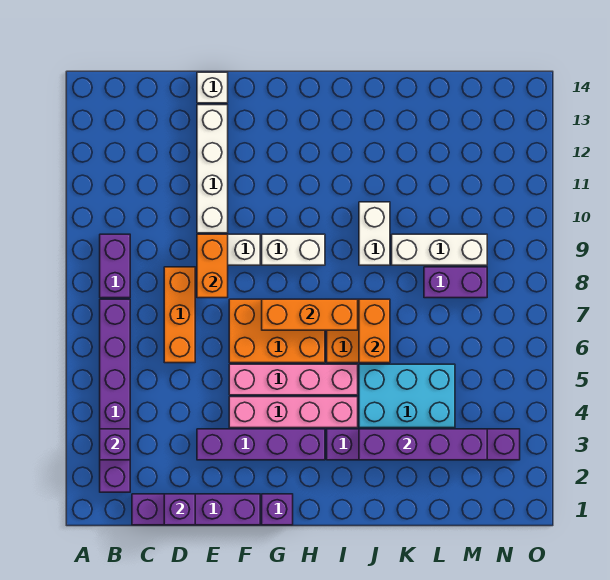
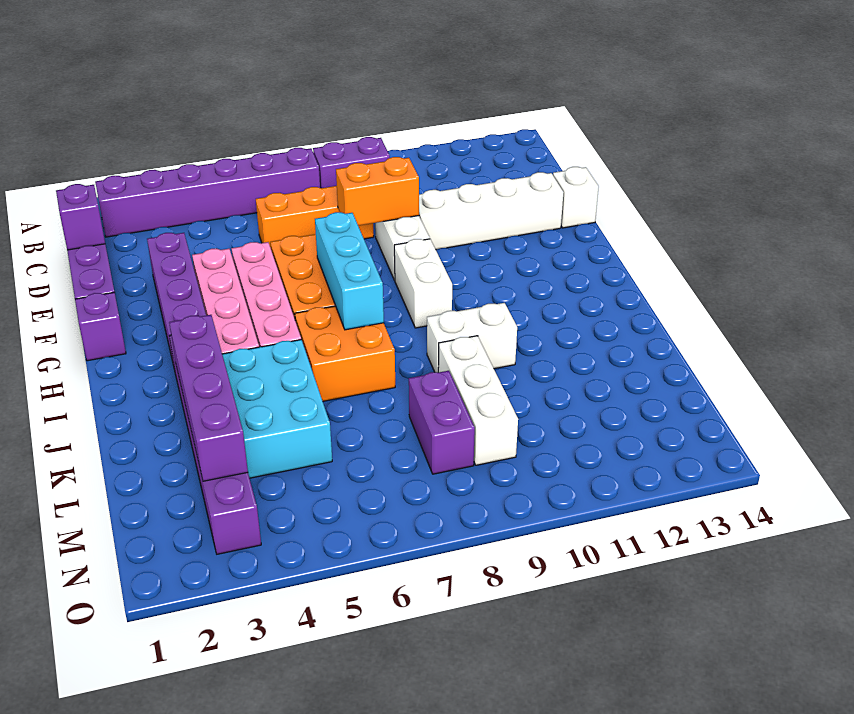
purple brick B3 level 2 -> none
orange brick G7:I7 level 2 -> cyan brick G7:I7 level 2
orange brick J6:J7 level 2 -> none

